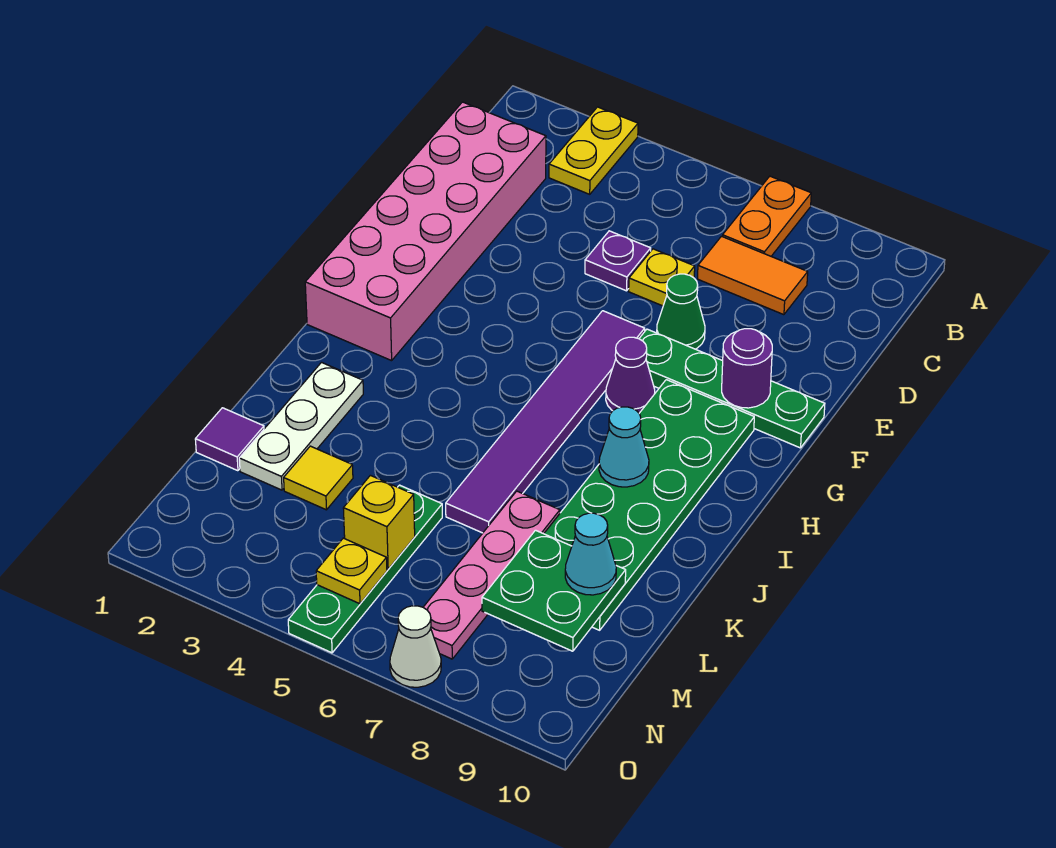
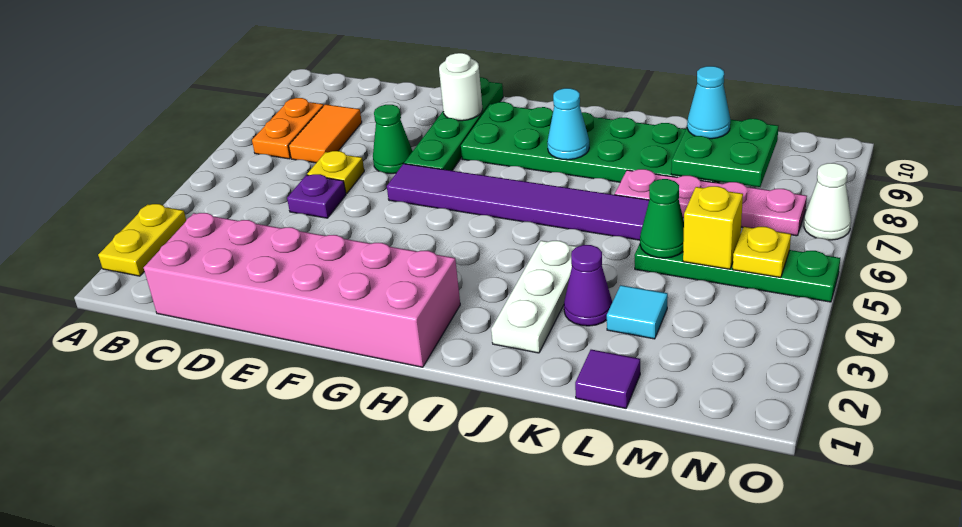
yellow plate A3:B3 level 1 -> yellow plate A2:A3 level 1
orange plate A7:B7 level 1 -> orange plate B7:B8 level 1
purple round brick F9 level 2 -> white round brick F9 level 2
purple cone G7 level 1 -> purple cone K3 level 1
white plate J2:L2 level 1 -> white plate J2:J4 level 1
yellow tile L3 level 1 -> cyan tile L3 level 1
none -> green cone L5 level 2

